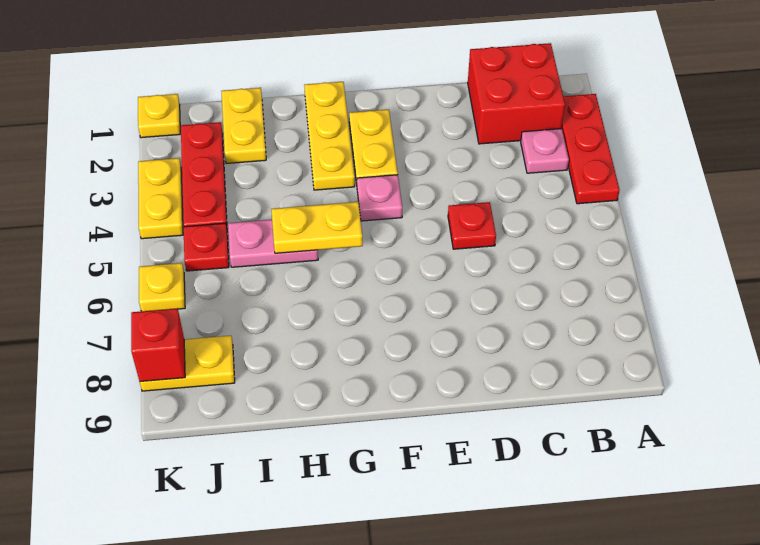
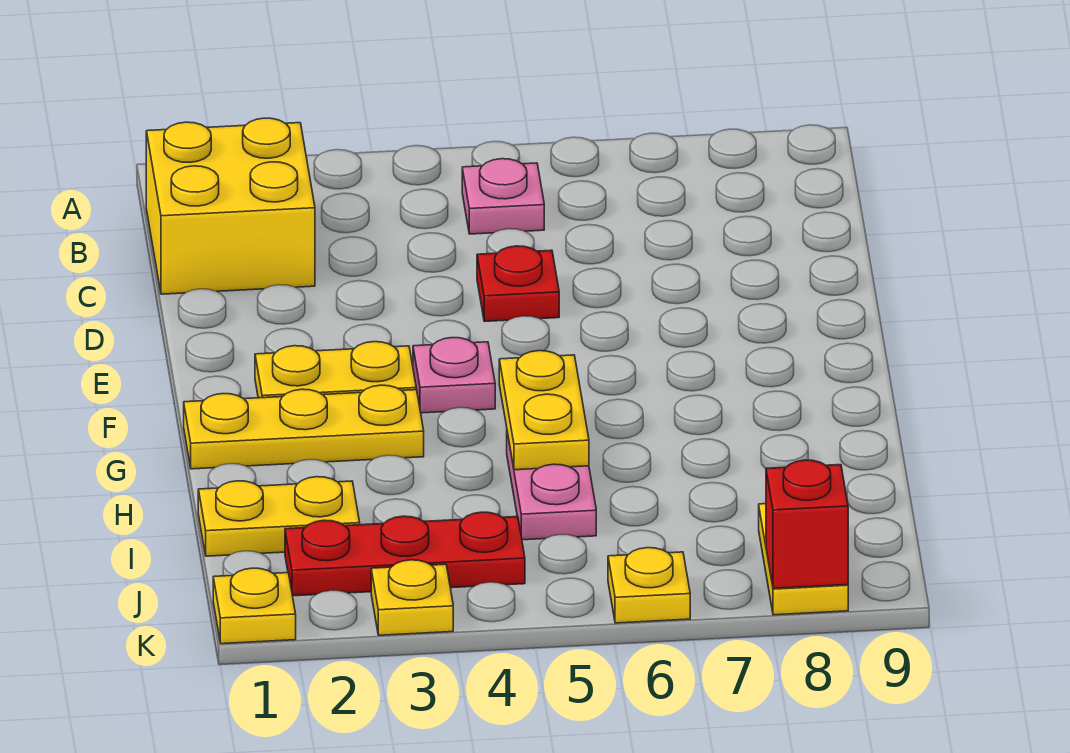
red plate A2:A4 level 1 -> none
red brick B1:C2 level 1 -> yellow brick B1:C2 level 1
pink plate B3 level 1 -> pink plate B5 level 1
red plate J5 level 1 -> none
yellow plate K3:K4 level 1 -> yellow plate K3 level 1

